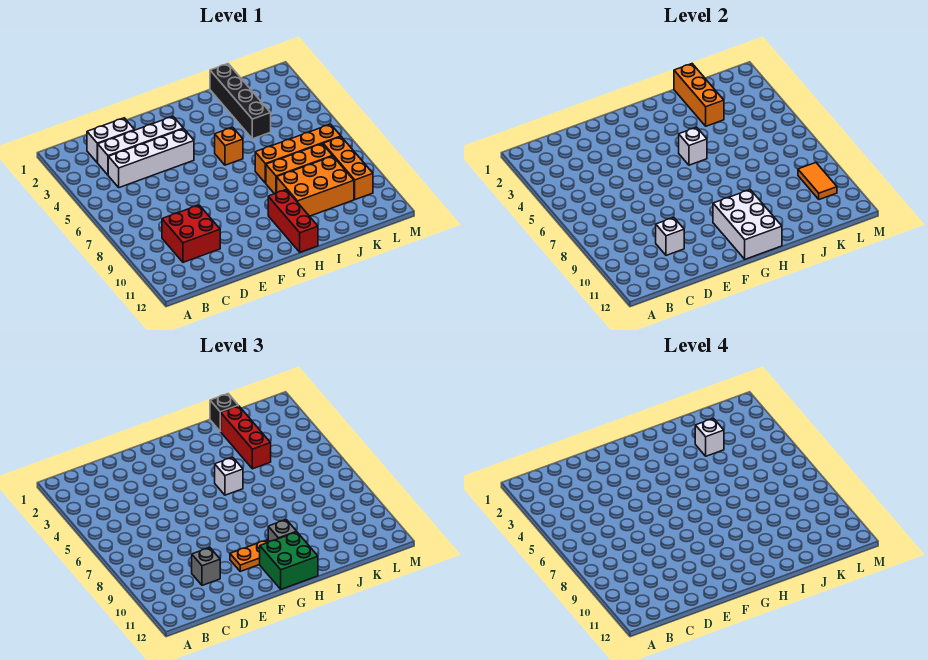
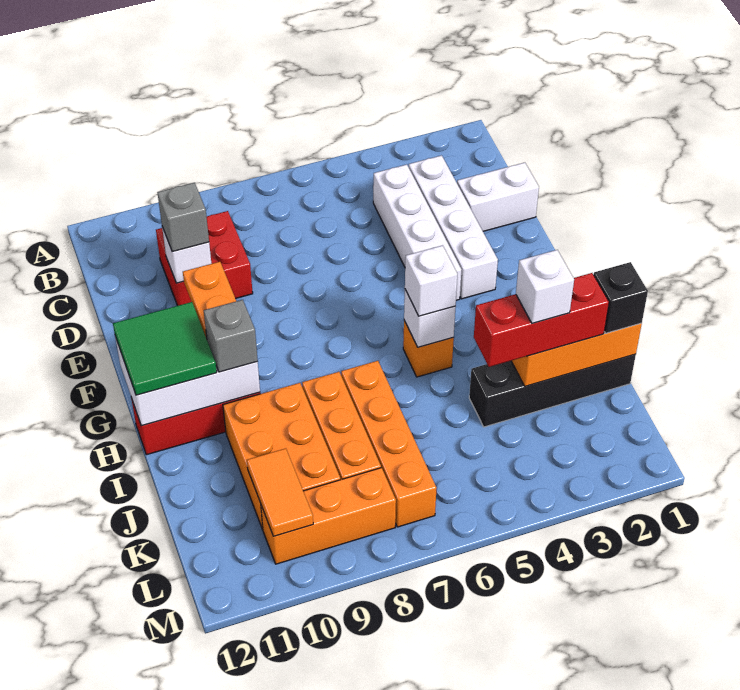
white brick C2:D2 level 1 -> white brick D1:D2 level 1
green brick G11:H12 level 3 -> green tile G11:H12 level 3
orange tile L9:L10 level 2 -> orange tile K10:L10 level 2

